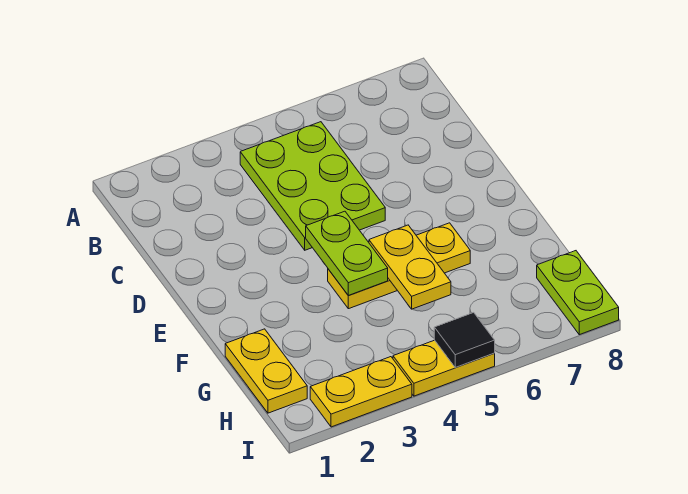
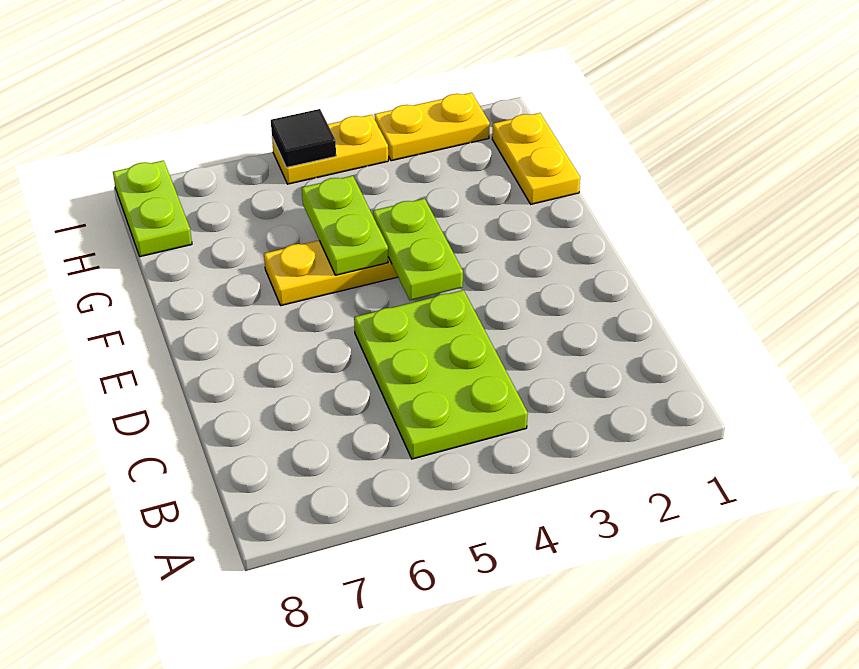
yellow plate F5:G5 level 2 -> lime plate F5:G5 level 2

